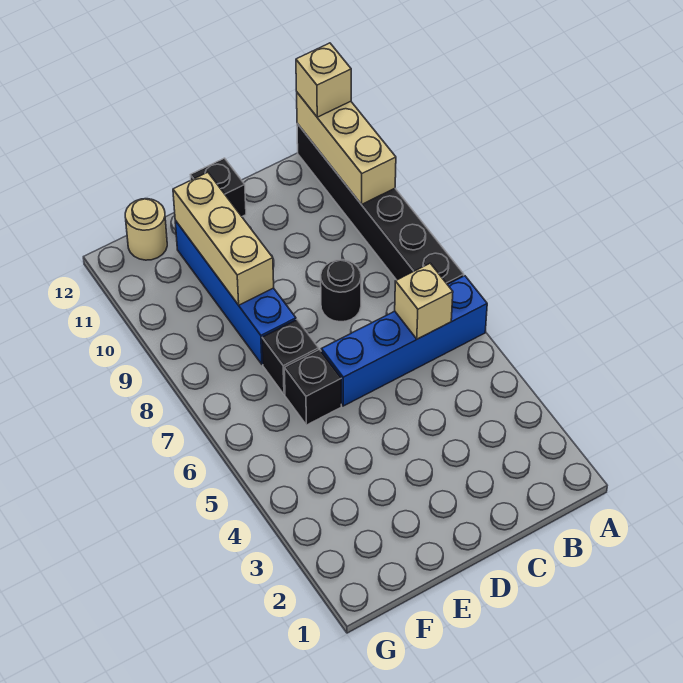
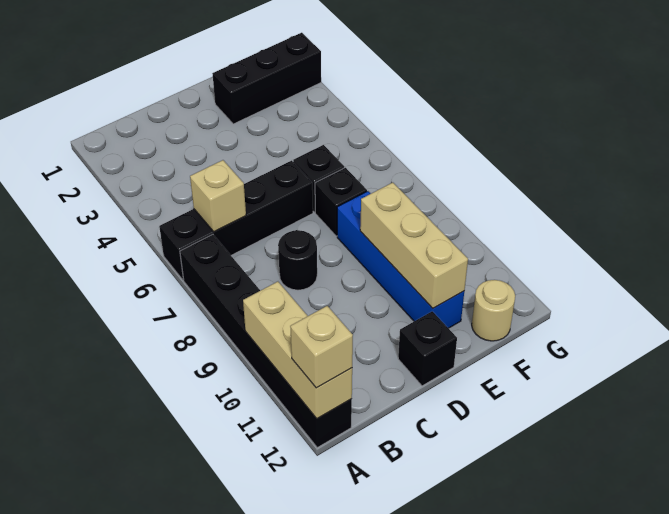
blue brick A6:D6 level 1 -> black brick A6:D6 level 1
none -> black brick E2:G2 level 1

